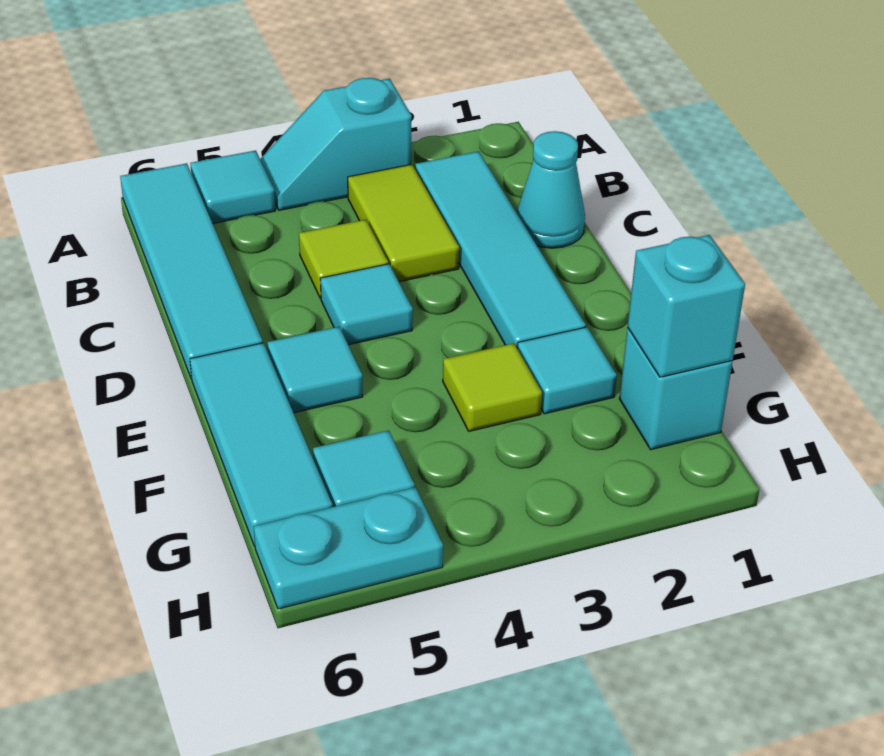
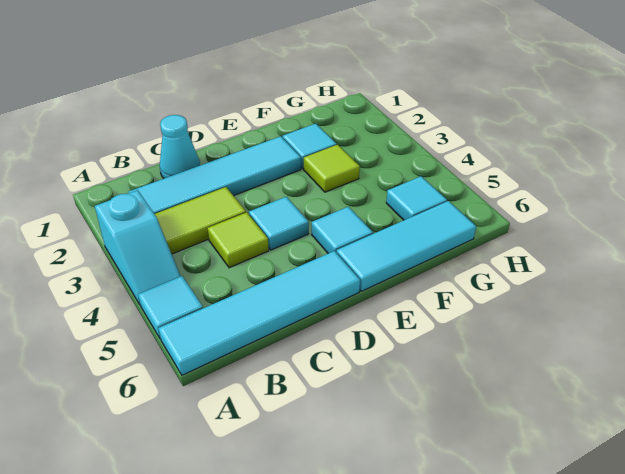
cyan brick G1 level 1 -> none
cyan brick G1 level 2 -> none
cyan plate H5:H6 level 1 -> none

